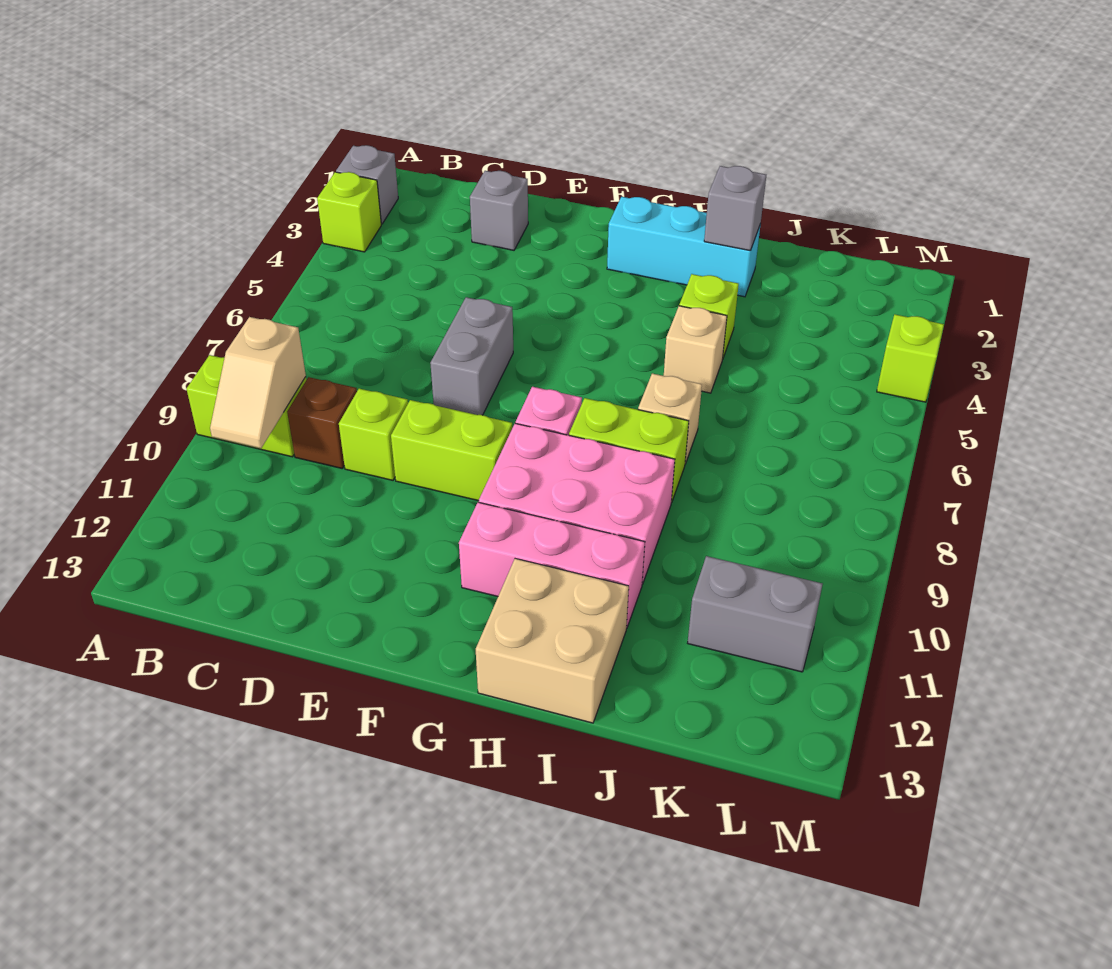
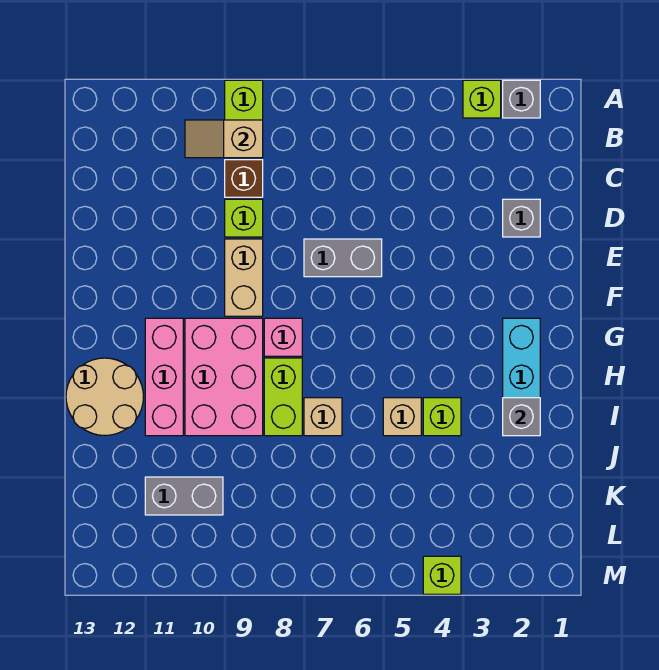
lime brick E9:F9 level 1 -> tan brick E9:F9 level 1
tan brick H12:I13 level 1 -> tan round brick H12:I13 level 1
grey brick K11:L11 level 1 -> grey brick K10:K11 level 1

